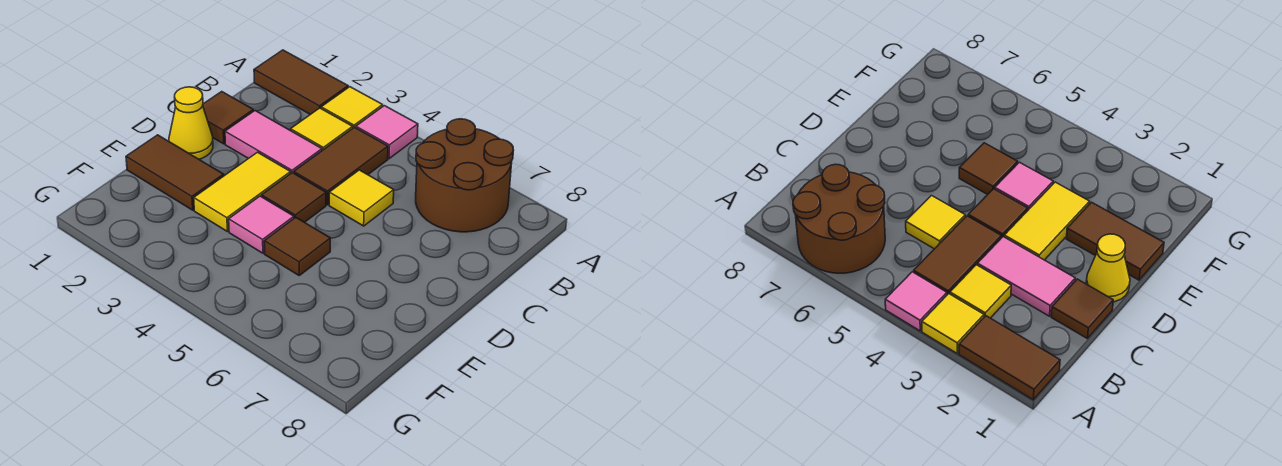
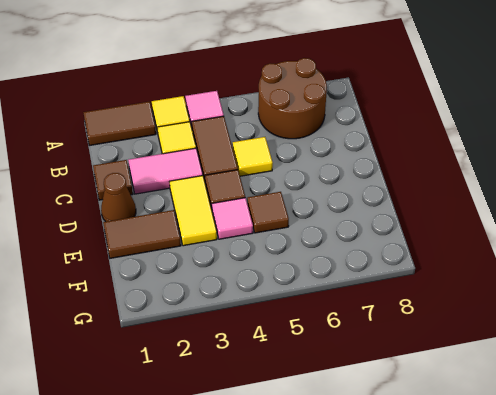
yellow cone D1 level 1 -> brown cone D1 level 1

